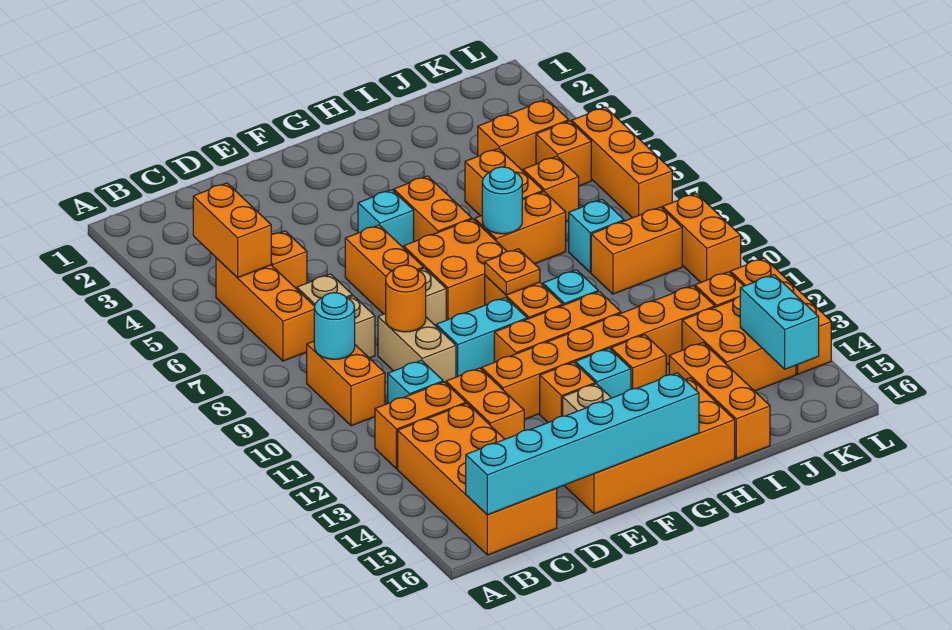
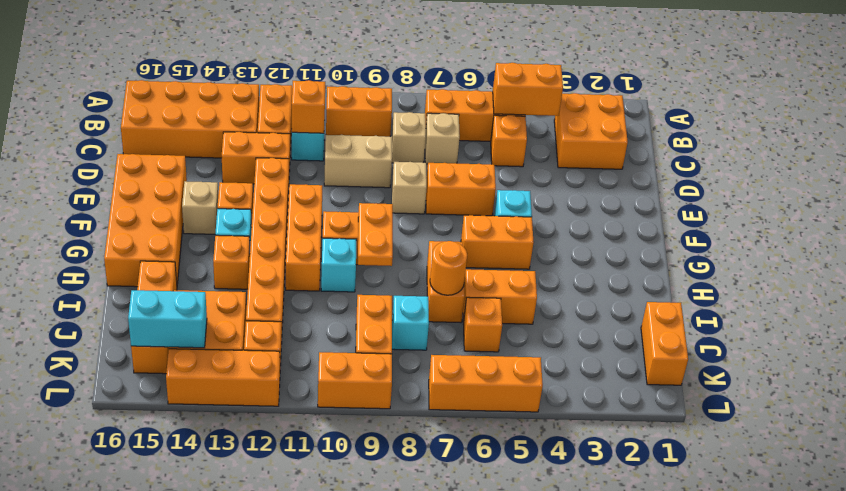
cyan round brick B9 level 2 -> none
cyan brick B16:G16 level 2 -> none
orange round brick D9 level 2 -> orange round brick I7 level 2
cyan brick E10:F10 level 1 -> none
orange brick F7:G8 level 1 -> orange brick B2:C3 level 1
orange plate G9 level 2 -> orange plate G9:H9 level 2
cyan round brick H7 level 2 -> none
orange brick I14:I16 level 1 -> orange brick I15:K15 level 1
orange brick J4:K4 level 1 -> orange brick J1:K1 level 1
orange brick K5 level 1 -> orange brick C11 level 2

